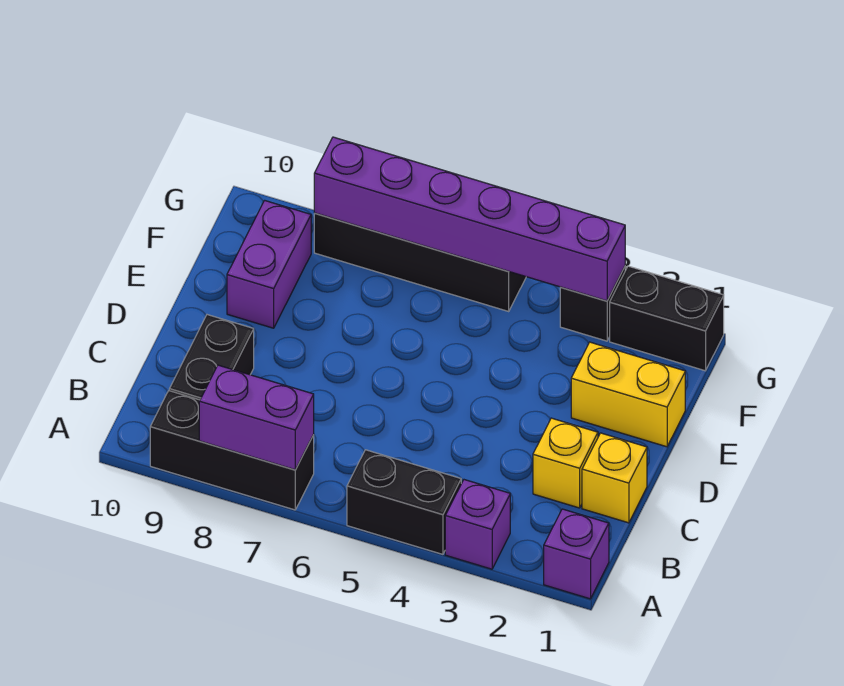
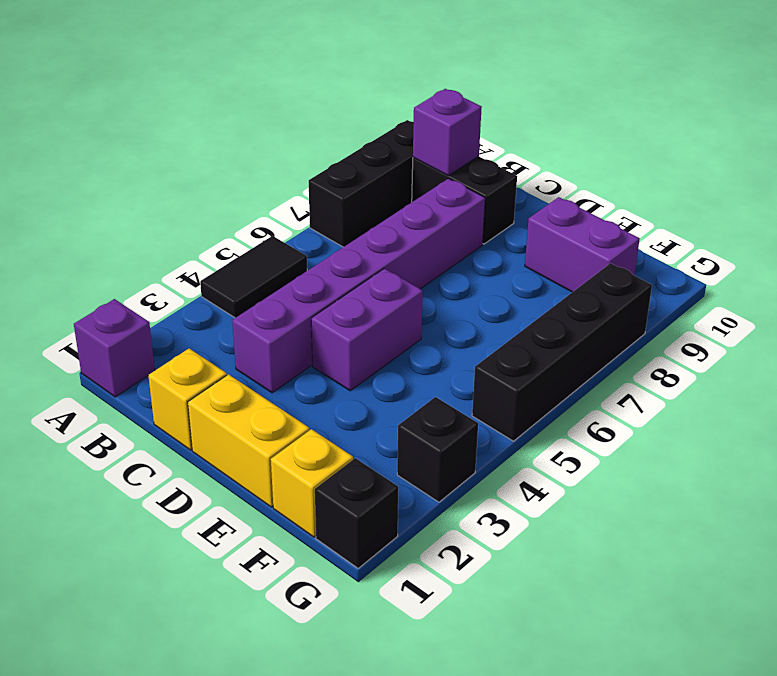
purple brick A3 level 1 -> purple brick B9 level 2
black brick A4:A5 level 1 -> black tile A4:A5 level 1
purple brick A7:A8 level 2 -> purple brick D4:D5 level 1
yellow brick C2 level 1 -> yellow brick F1 level 1
yellow brick E1:E2 level 1 -> yellow brick D1:E1 level 1
black brick G1:G2 level 1 -> black brick G1 level 1
purple brick G3:G8 level 2 -> purple brick C3:C8 level 1

